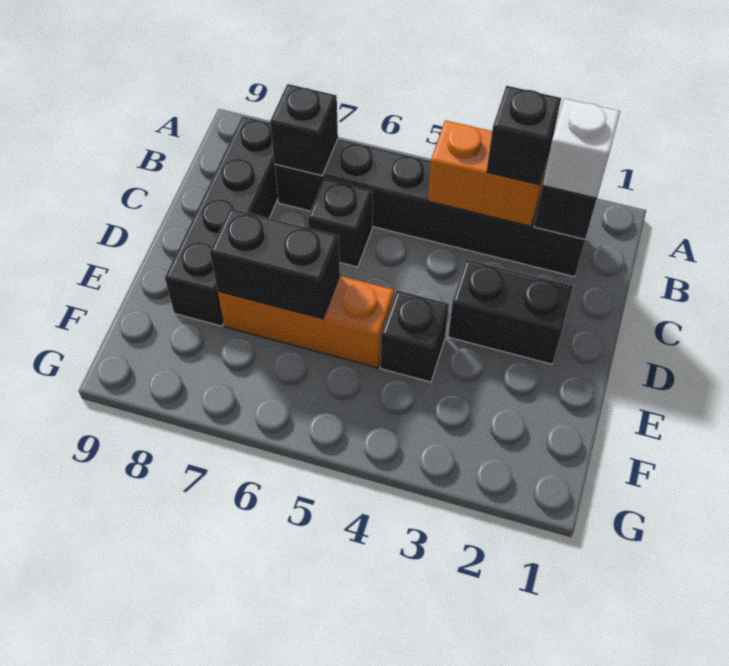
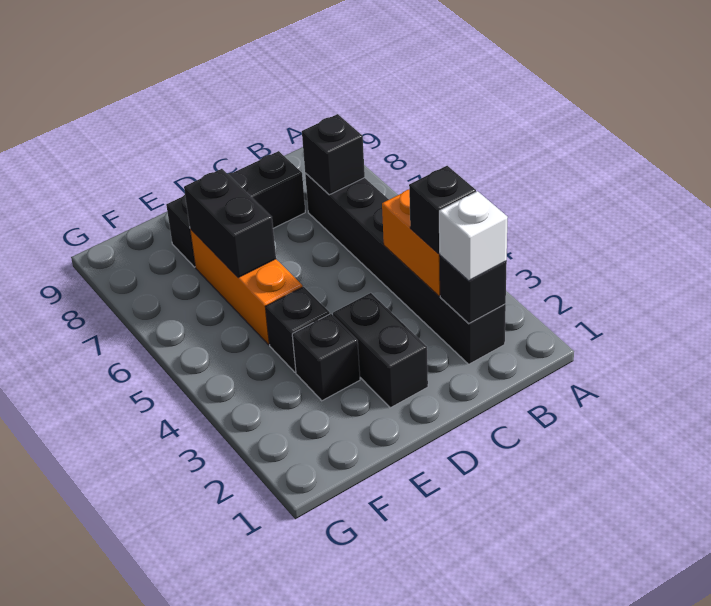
black brick B8:E8 level 1 -> black brick C8:E8 level 1
black brick C6 level 1 -> black brick E3 level 1

